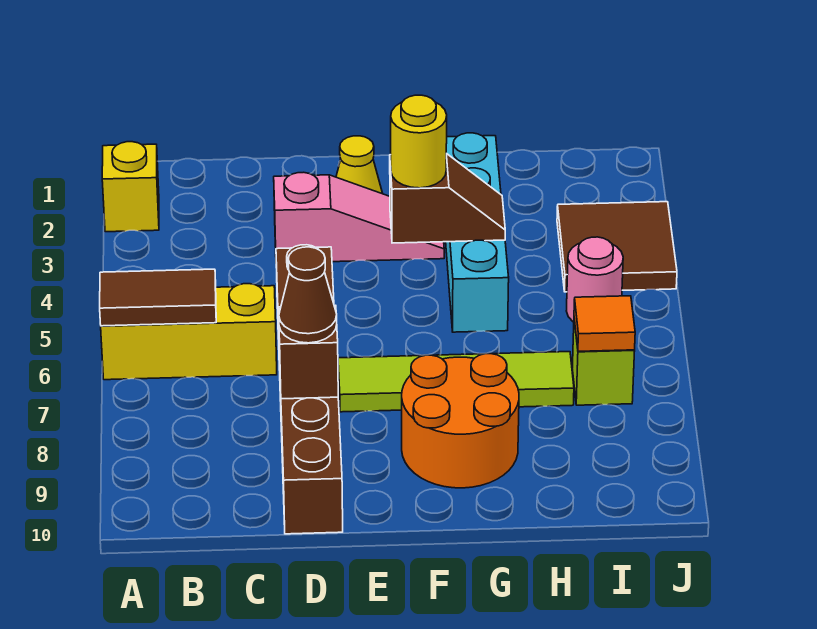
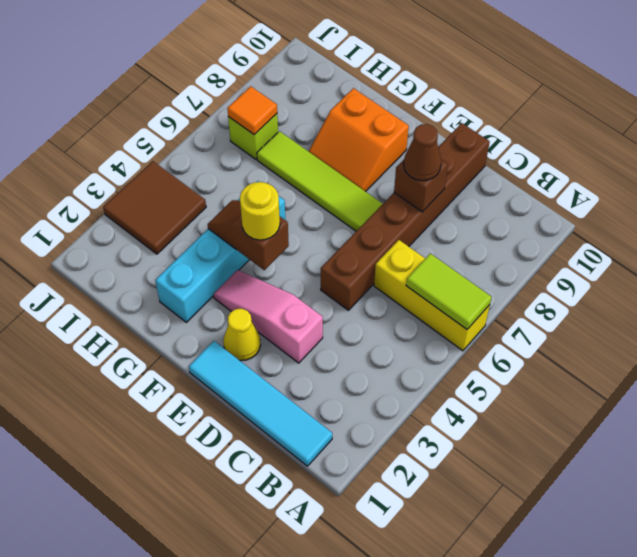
yellow brick A2 level 1 -> none
brown tile A6:B6 level 2 -> lime tile A6:B6 level 2
none -> cyan tile B1:E1 level 1
orange round brick F8:G9 level 1 -> orange slope F8:G9 level 1 top 9
pink round brick I5 level 1 -> none

